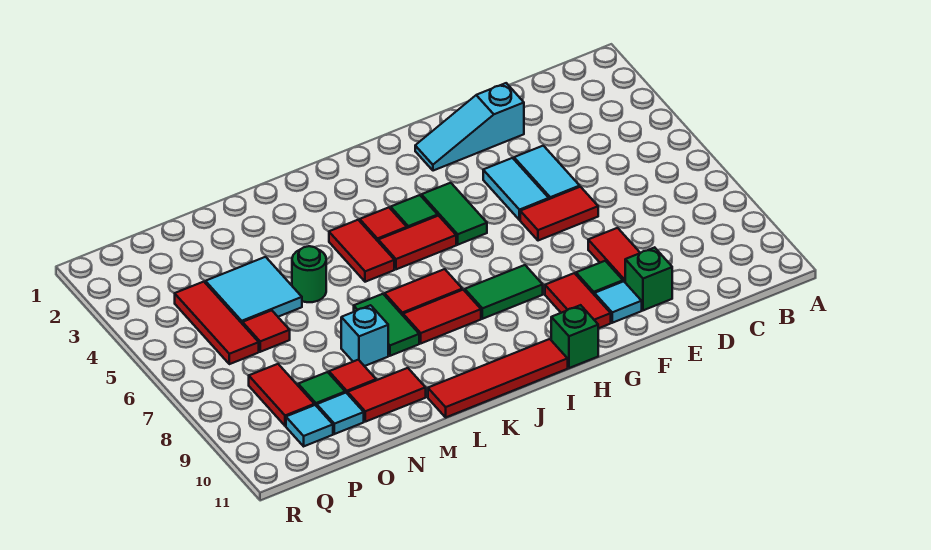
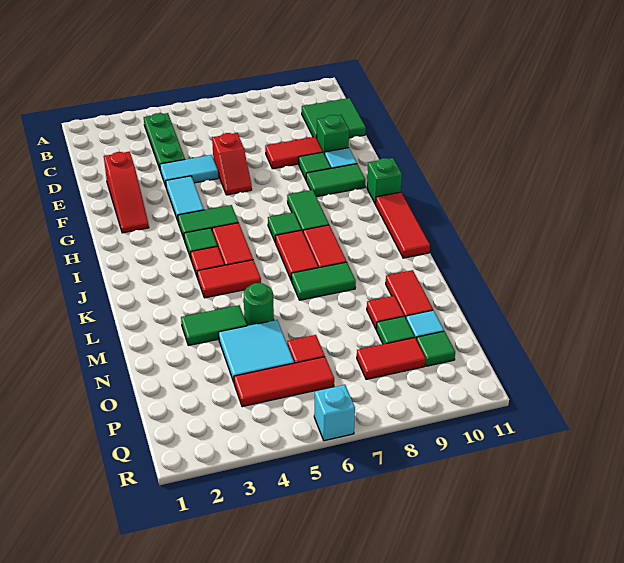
none -> green plate B4:D4 level 1
none -> green tile C10:D11 level 1
cyan slope E2:G2 level 1 top E -> red slope E2:G2 level 1 top E
red tile E6:F6 level 1 -> red slope E6:F6 level 1 top E
cyan tile F4:F5 level 1 -> cyan tile F4:G4 level 1
red tile G9:G10 level 1 -> green tile G9:G10 level 1
none -> green tile I7 level 1
red tile I11:L11 level 1 -> red tile I11:K11 level 1
none -> green tile M3:M4 level 1
cyan brick M8 level 1 -> cyan brick R6 level 1
cyan tile P10 level 1 -> green tile P10 level 1

